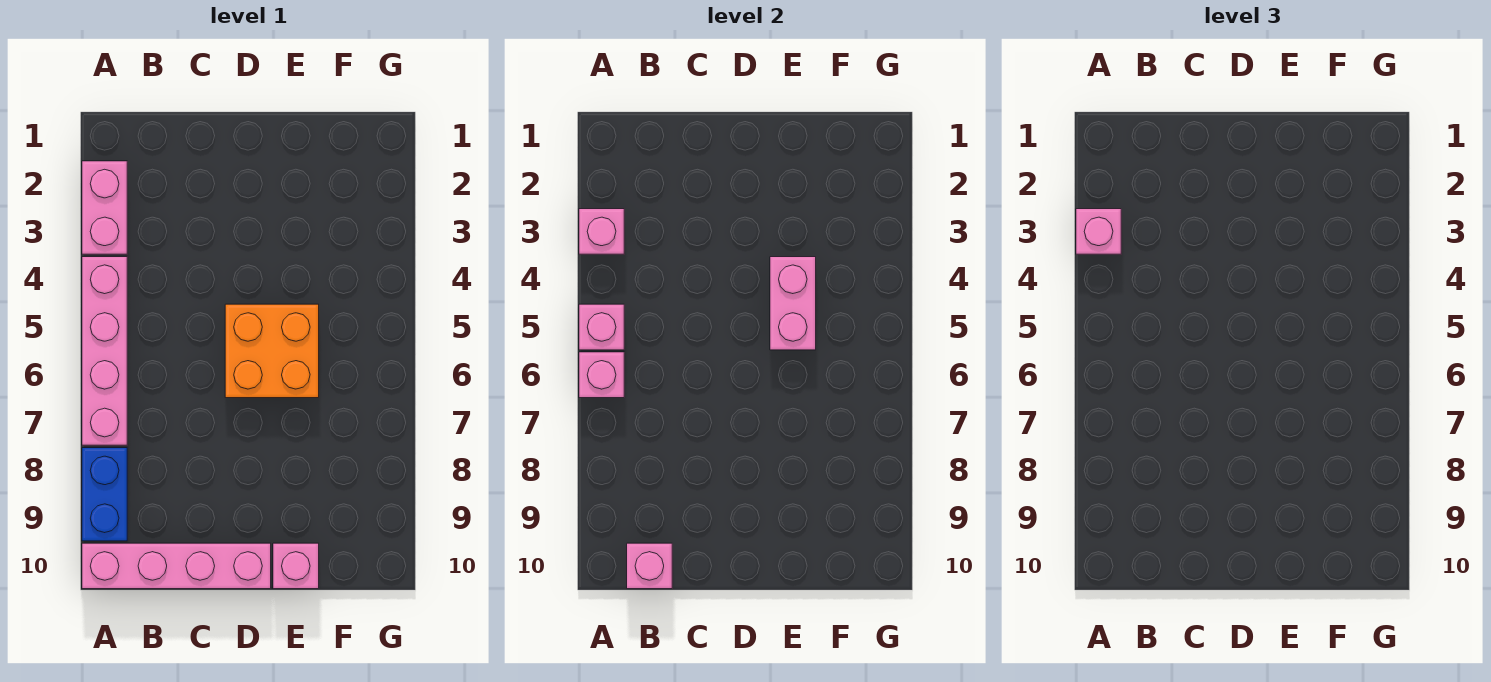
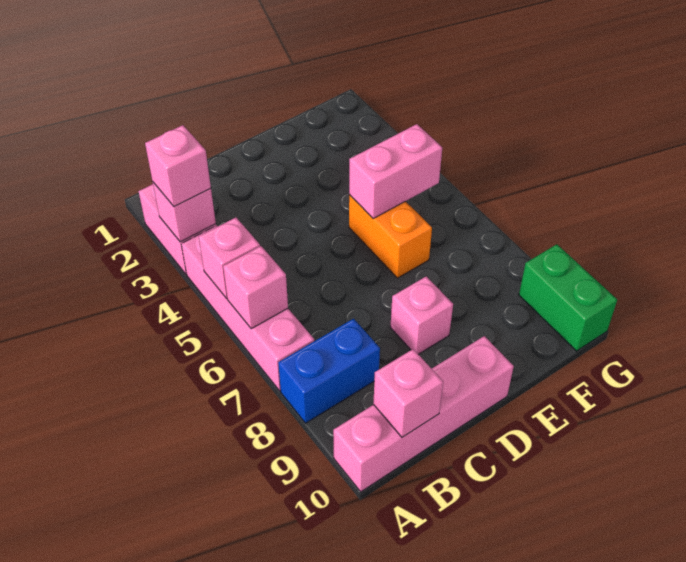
blue brick A8:A9 level 1 -> blue brick A8:B8 level 1
orange brick D5:E6 level 1 -> orange brick E5:E6 level 1
pink brick E4:E5 level 2 -> pink brick E5:F5 level 2
pink brick E10 level 1 -> pink brick D8 level 1
none -> green brick G9:G10 level 1

